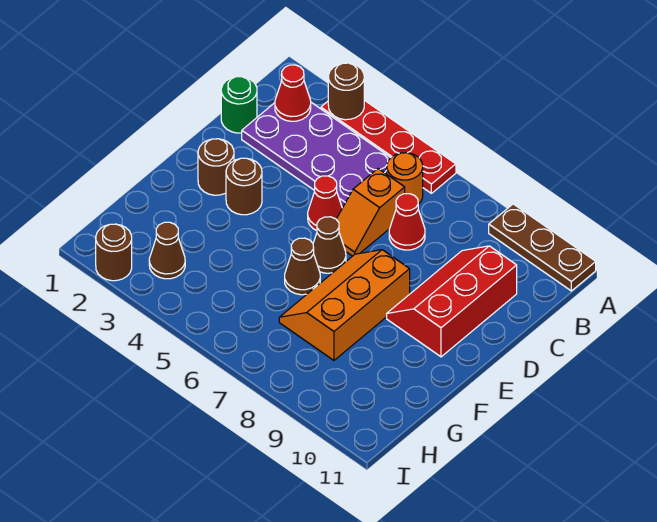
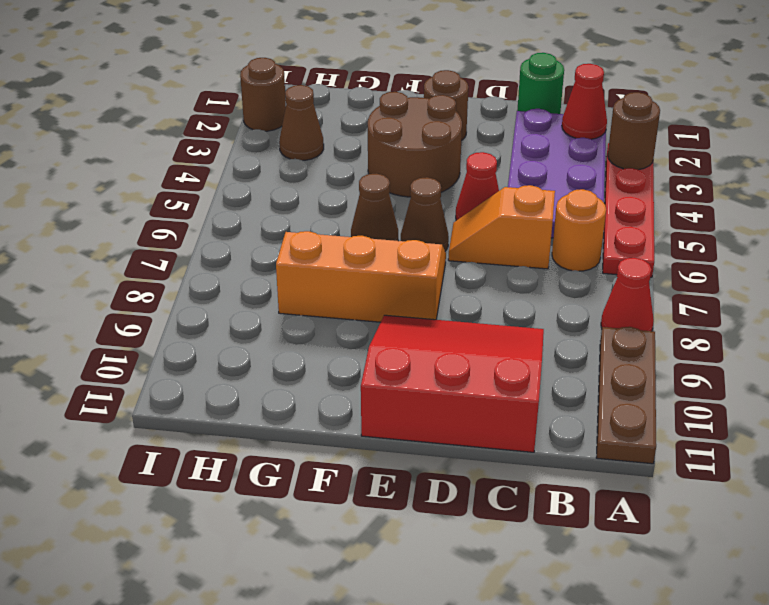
red cone C7 level 1 -> red cone A8 level 1
red slope C9:E10 level 1 top 10 -> red slope C9:E11 level 1 top 11
brown round brick E3 level 1 -> brown round brick E3:F4 level 1

